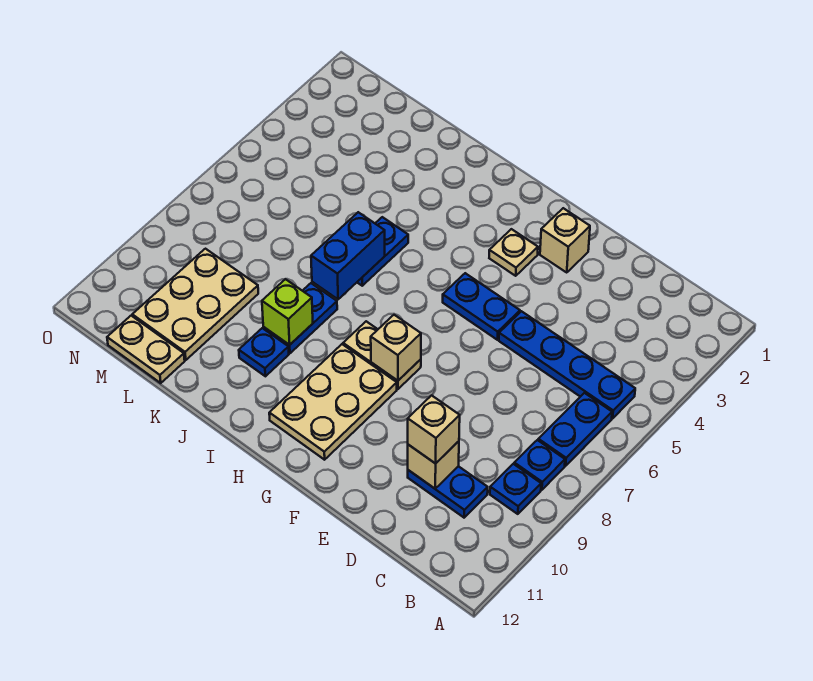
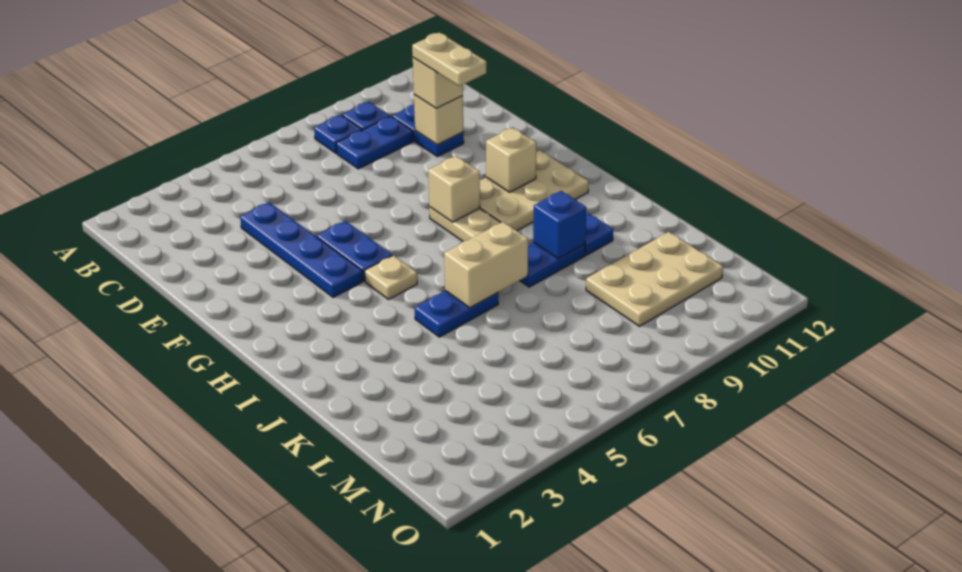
blue plate B5:E5 level 1 -> blue plate D4:G4 level 1
blue plate B6:B7 level 1 -> blue plate C8:C9 level 1
tan brick F2 level 1 -> tan brick G10 level 2
tan plate G3 level 1 -> tan plate H5 level 1
blue brick J6:J7 level 2 -> tan brick J6:J7 level 2
lime brick J9 level 2 -> blue brick J9 level 2
tan plate L12:M12 level 1 -> tan plate D10:E10 level 4

